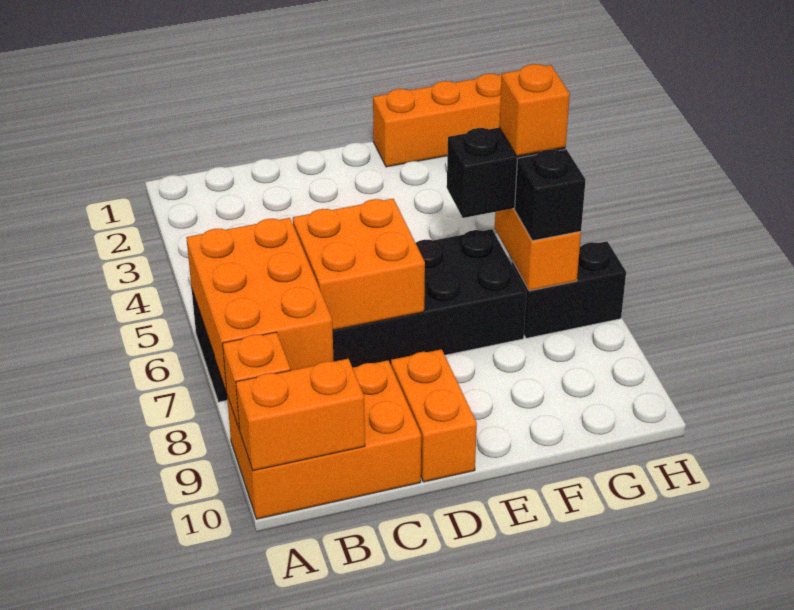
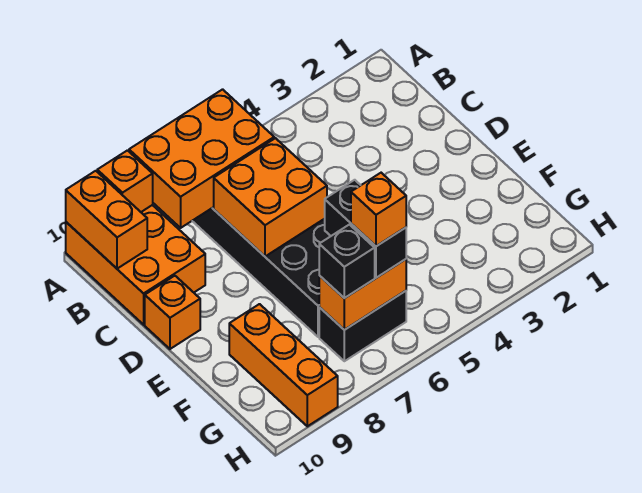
orange brick D9:D10 level 1 -> orange brick D10 level 1
orange brick F1:H1 level 1 -> orange brick F9:H9 level 1
black brick G7:H7 level 1 -> black brick G6:G7 level 1

